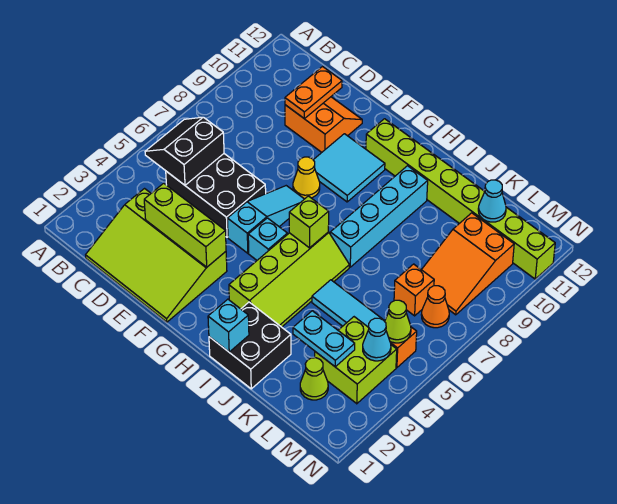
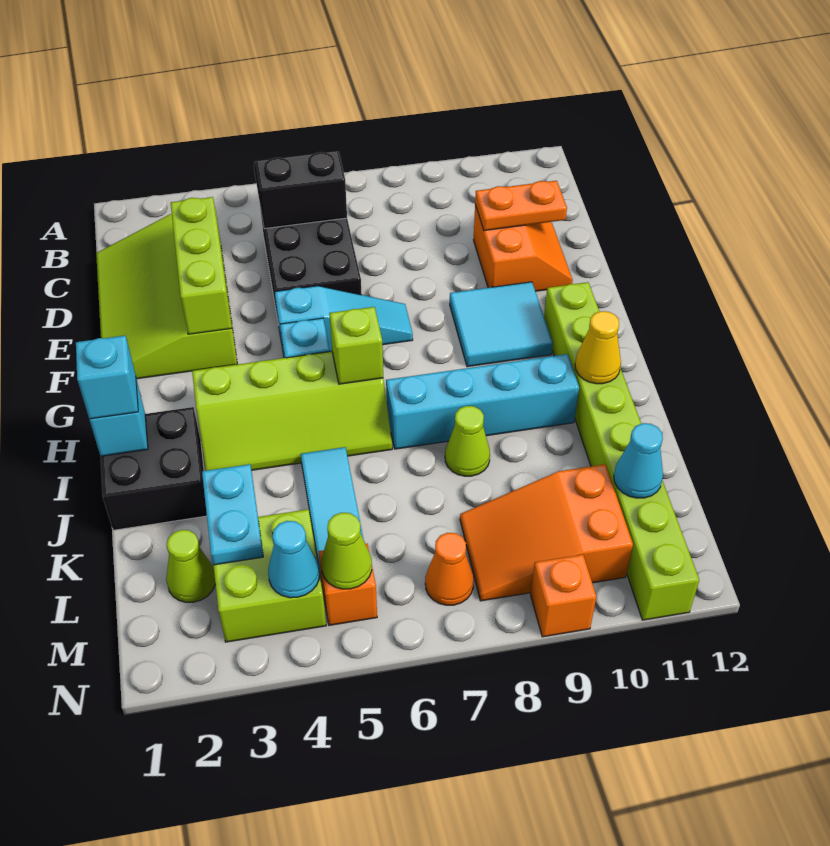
yellow cone F8 level 1 -> yellow cone I11 level 2
none -> cyan brick I1 level 3
none -> lime cone J8 level 1
orange brick L7 level 1 -> orange brick N9 level 1

